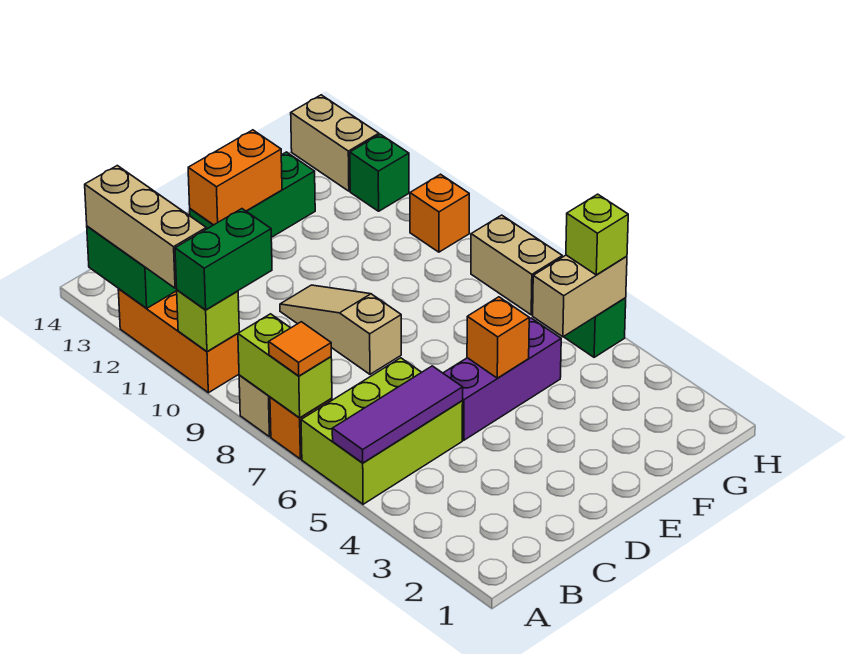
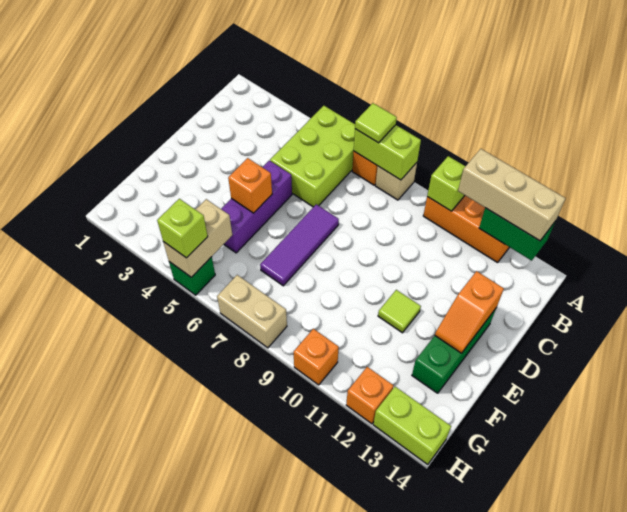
purple tile A5:C5 level 2 -> purple tile D7:F7 level 1
orange tile A7 level 3 -> lime tile A7 level 3
green brick A10:B10 level 3 -> none
tan slope D8:D10 level 1 top 8 -> none
orange brick D13:E13 level 2 -> orange slope D13:E13 level 2 top D
none -> lime tile E11 level 1
green brick H12 level 1 -> orange brick H12 level 1
tan brick H13:H14 level 1 -> lime brick H13:H14 level 1

